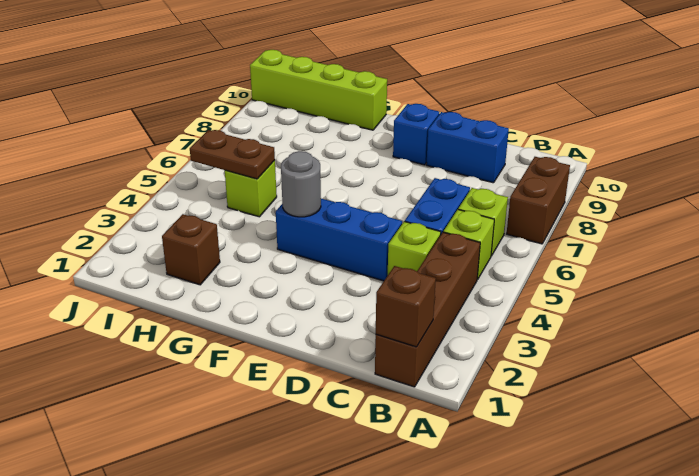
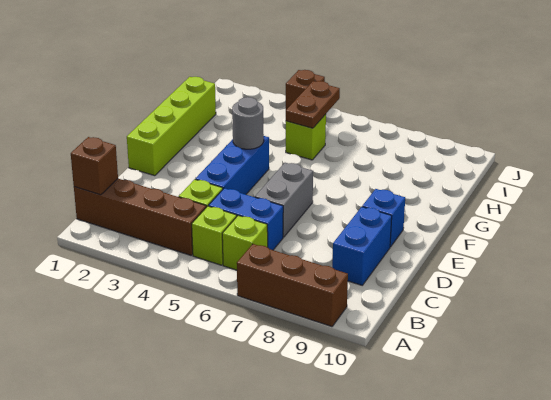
brown brick A7:A8 level 1 -> brown brick A7:A9 level 1
none -> grey brick D6:E6 level 1
lime brick G10:J10 level 1 -> lime brick E1:H1 level 1
brown brick H2 level 1 -> brown brick J4 level 1

